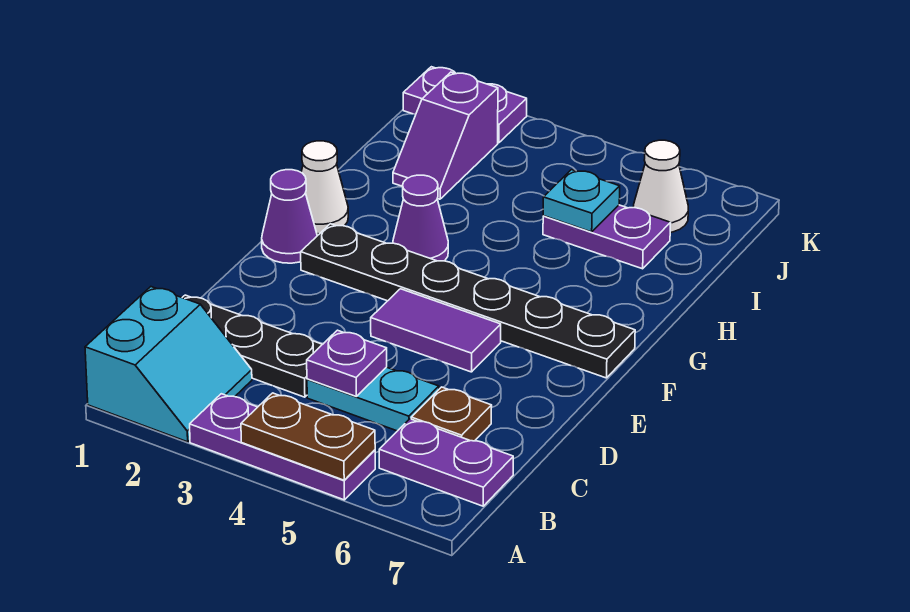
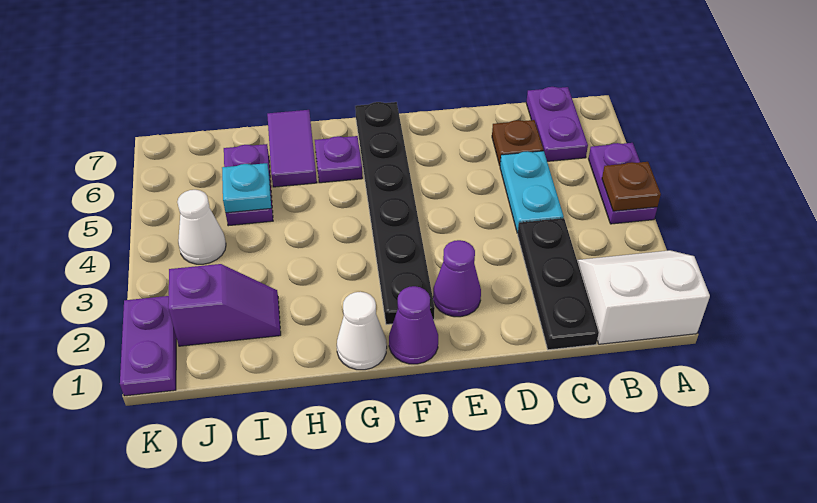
cyan slope A1:B2 level 1 top 1 -> white slope A1:B2 level 1 top 1
purple plate A3:A5 level 1 -> purple plate A4:A5 level 1
brown plate A4:A5 level 2 -> brown plate A4 level 2
purple plate C4 level 2 -> purple plate G6 level 1
purple tile E4:E5 level 1 -> purple tile H6:H7 level 1
purple cone G3 level 1 -> purple cone E2 level 1
white cone J6 level 1 -> white cone J4 level 1

